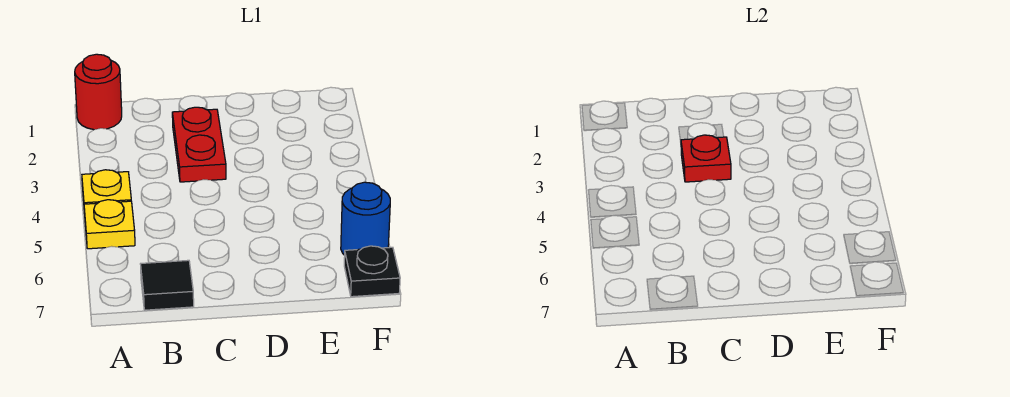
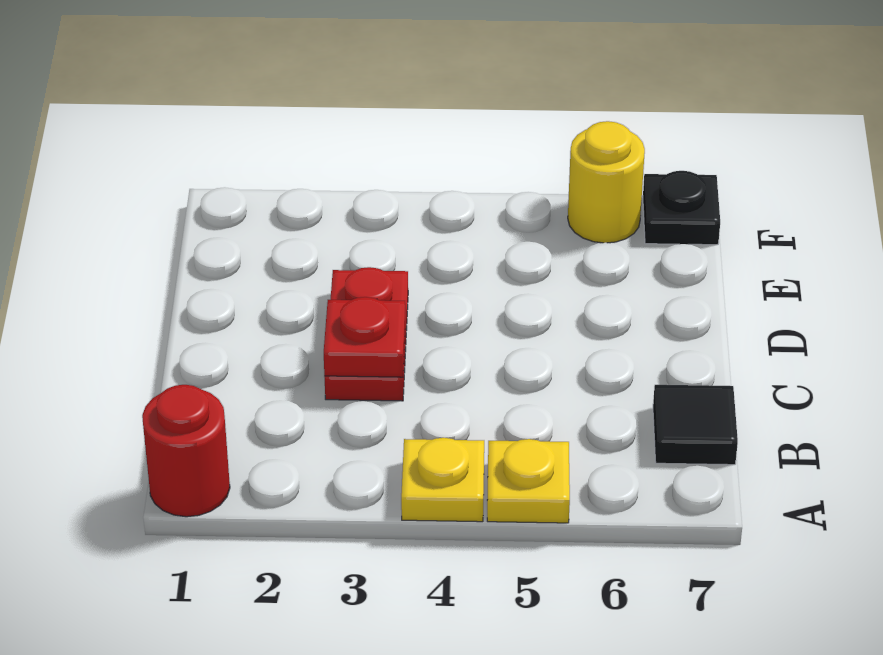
red plate C2:C3 level 1 -> red plate C3:D3 level 1
blue round brick F6 level 1 -> yellow round brick F6 level 1

